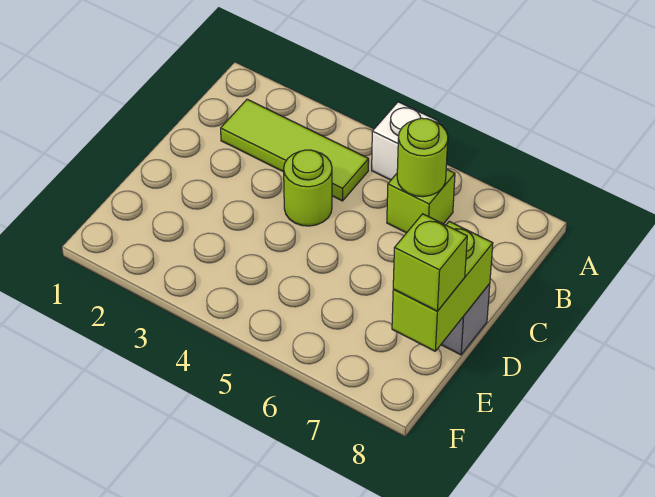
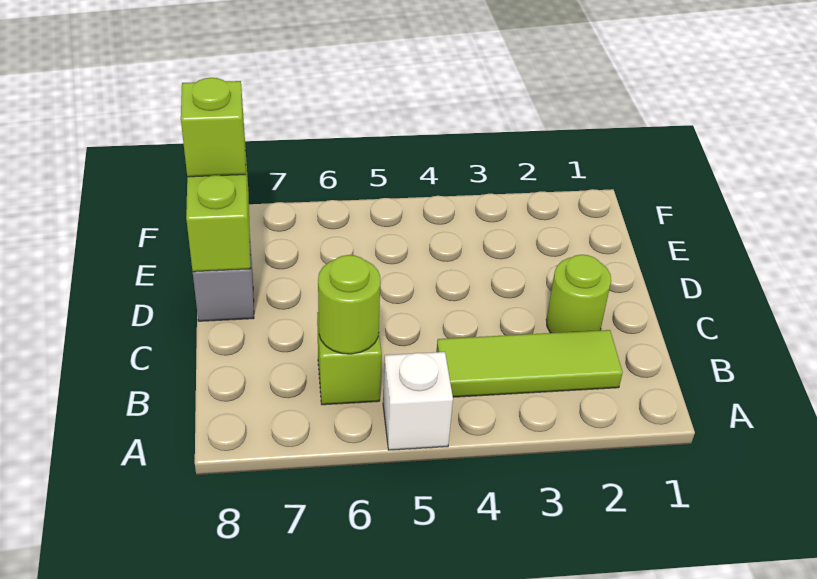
lime round brick C4 level 1 -> lime round brick C2 level 1

